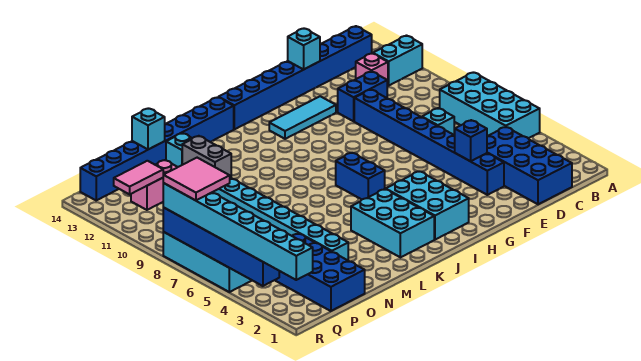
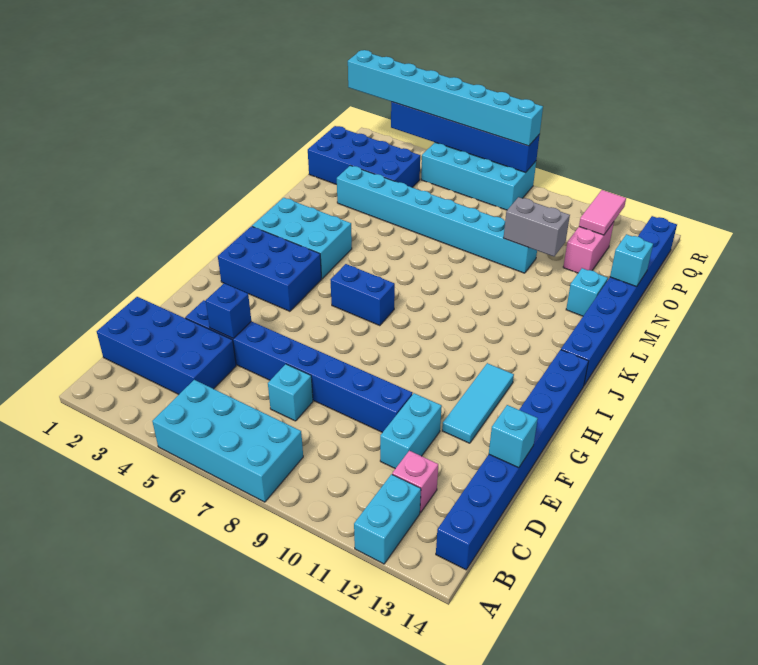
blue brick D11:E11 level 1 -> cyan brick D11:E11 level 1
cyan brick H2:I4 level 1 -> blue brick H2:I4 level 1
pink tile Q7:R8 level 4 -> none

